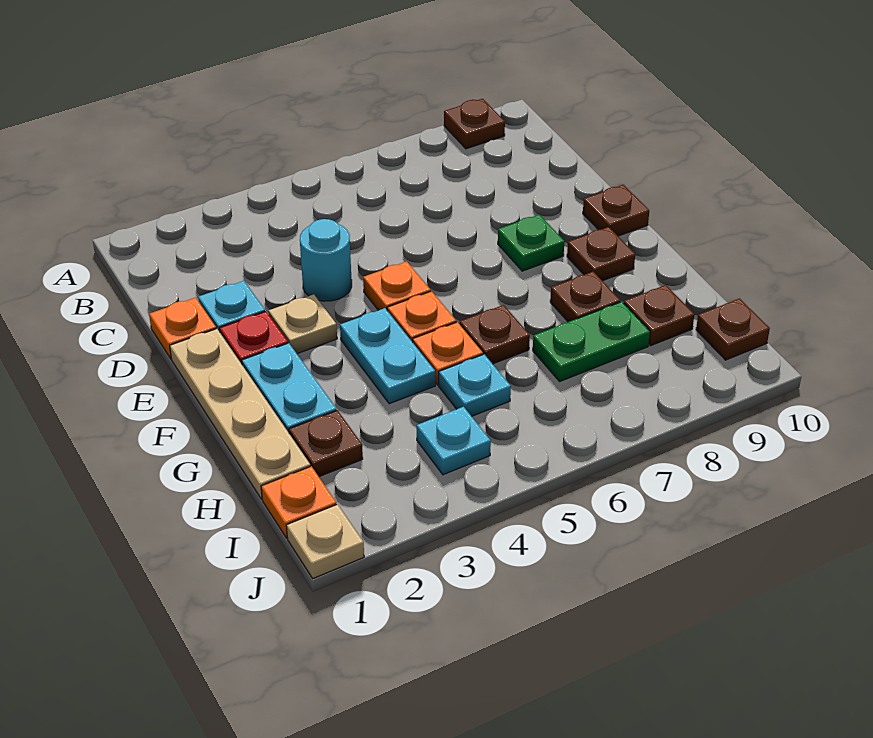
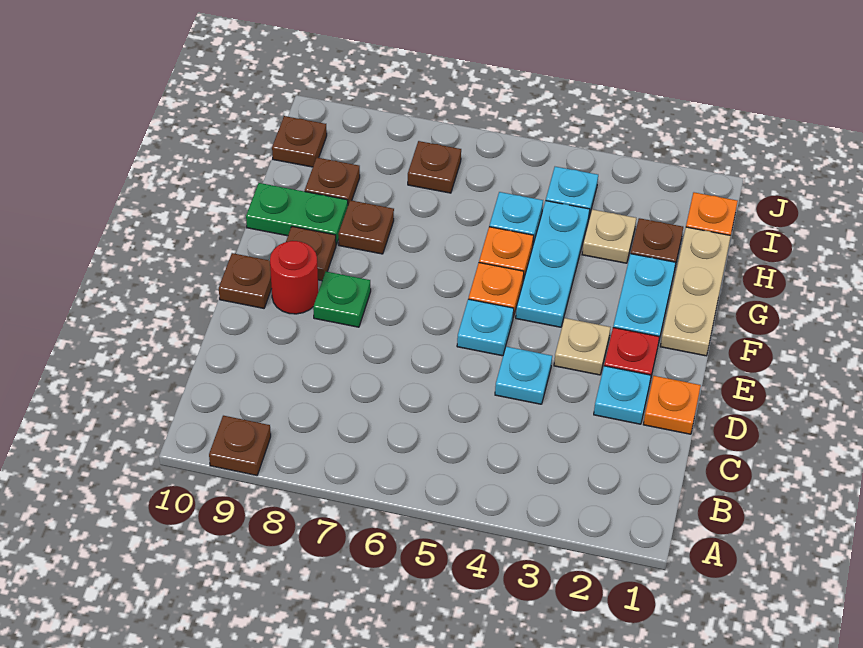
cyan round brick D4 level 1 -> cyan plate D4 level 1
tan plate E1:H1 level 1 -> tan plate F1:H1 level 1
orange plate E5 level 1 -> cyan plate E5 level 1
none -> red round brick E9 level 1
cyan plate F4:G4 level 1 -> cyan plate F4:H4 level 1
brown plate G6 level 1 -> brown plate I7 level 1
green plate H7:H8 level 1 -> green plate G9:G10 level 1
tan plate J1 level 1 -> tan plate H3 level 1

